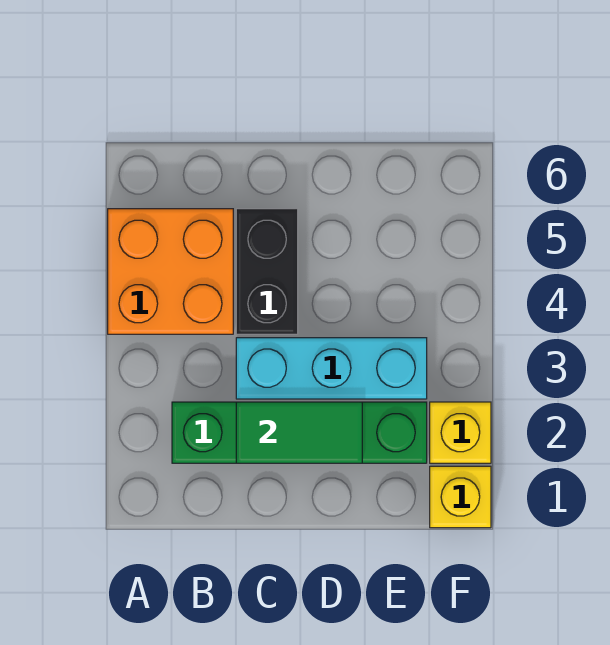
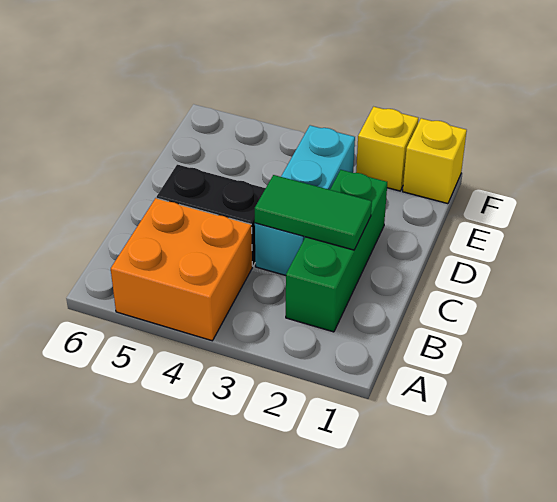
green brick B2:E2 level 1 -> green brick B2:D2 level 1
green tile C2:D2 level 2 -> green tile C2:C3 level 2

